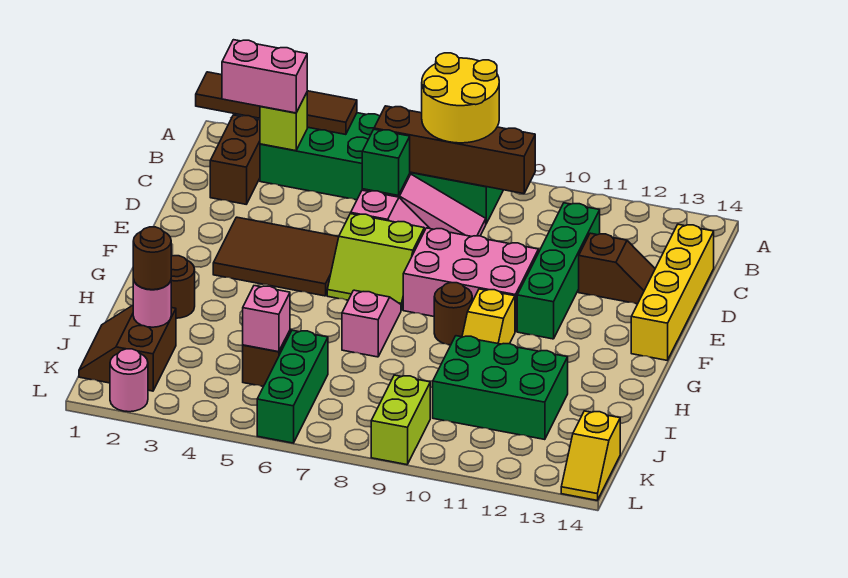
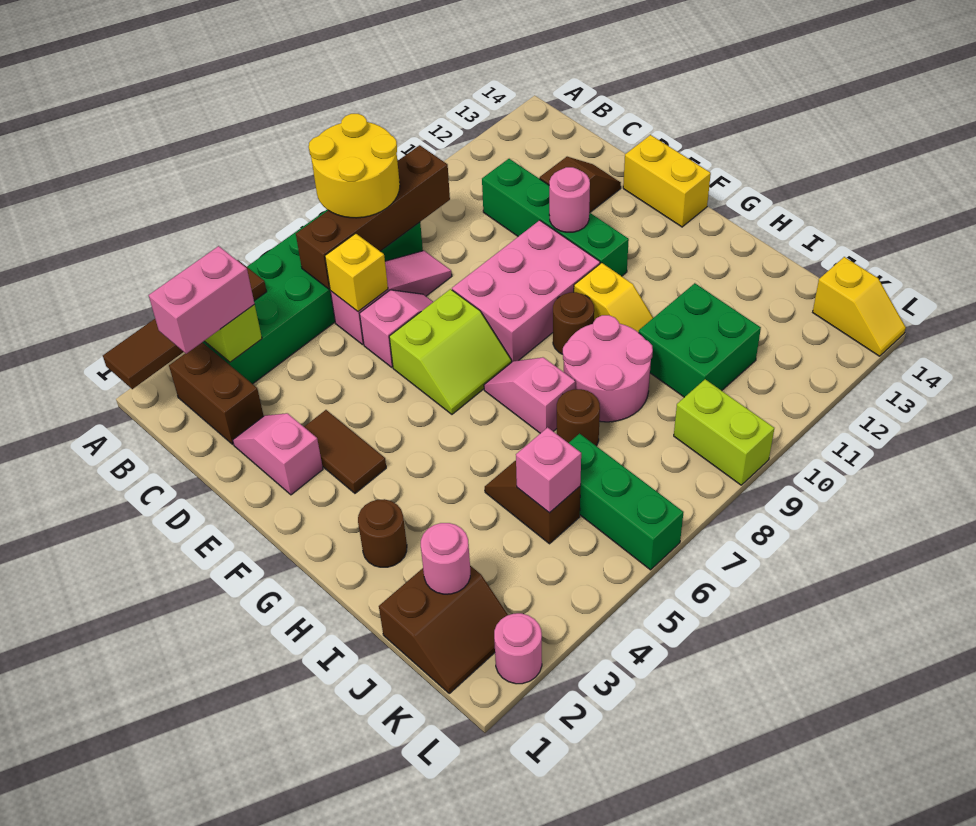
green brick C6 level 2 -> yellow brick C6 level 2
yellow brick C14:F14 level 1 -> yellow brick E14:F14 level 1
none -> pink slope D2:E2 level 1 top E
brown tile E3:F5 level 1 -> brown tile E3:F3 level 1
none -> pink round brick E11 level 2
none -> pink round brick H8:I9 level 1
green brick I10:J12 level 1 -> green brick I10:J11 level 1
brown slope J1:K2 level 1 top 2 -> brown slope J1:K2 level 1 top J
brown round brick J2 level 3 -> brown round brick I7 level 1

